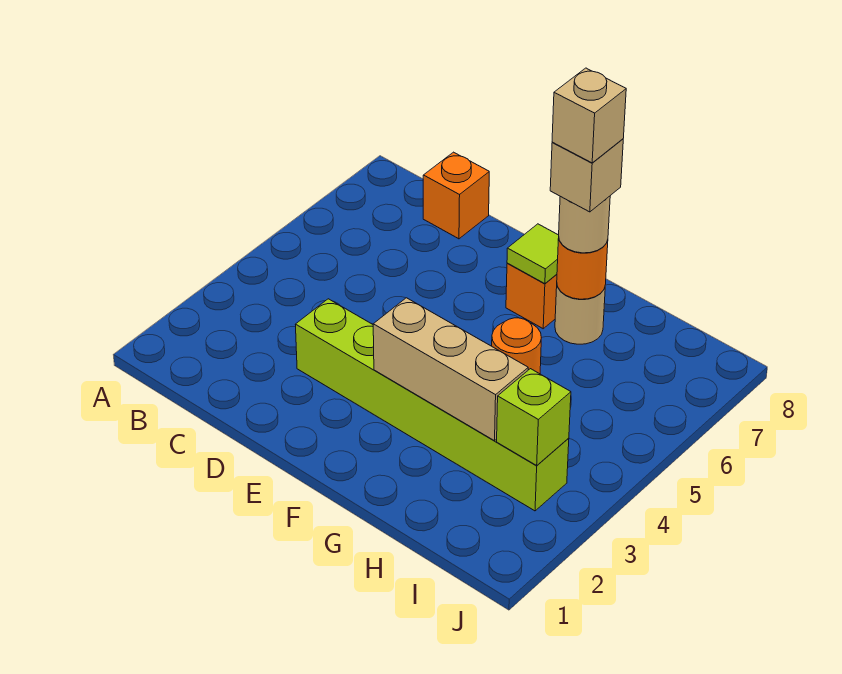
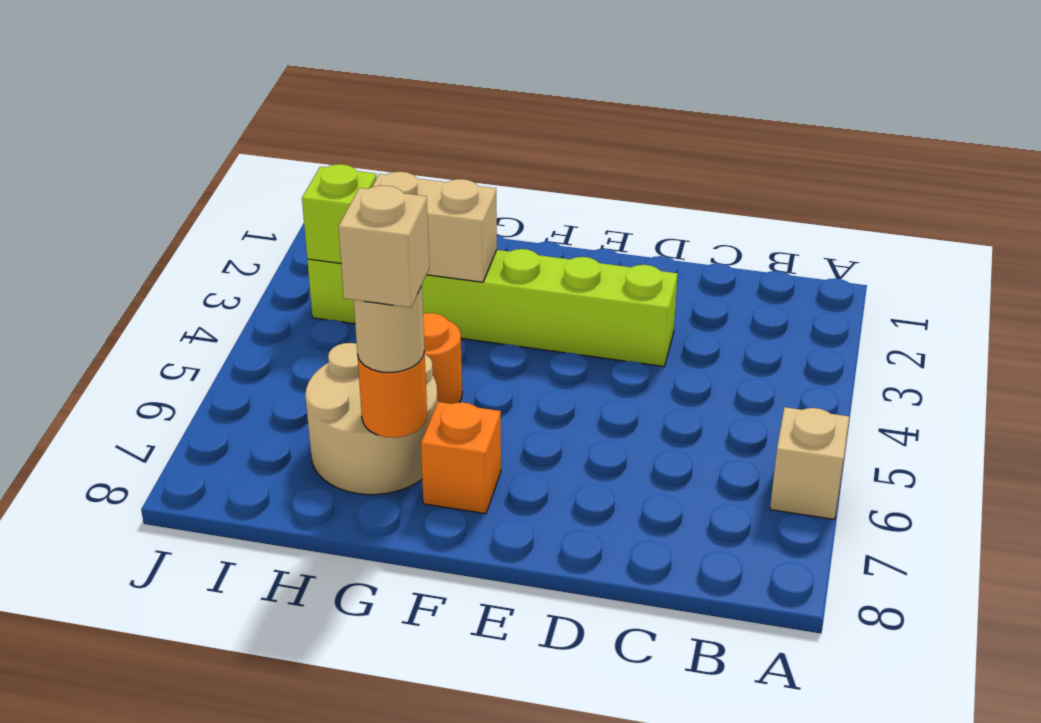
orange brick C8 level 1 -> none
tan brick F3:H3 level 2 -> tan brick G3:H3 level 2
lime tile F7 level 2 -> none
tan round brick G7 level 1 -> tan round brick G6:H7 level 1
tan brick G7 level 5 -> tan brick A6 level 1

